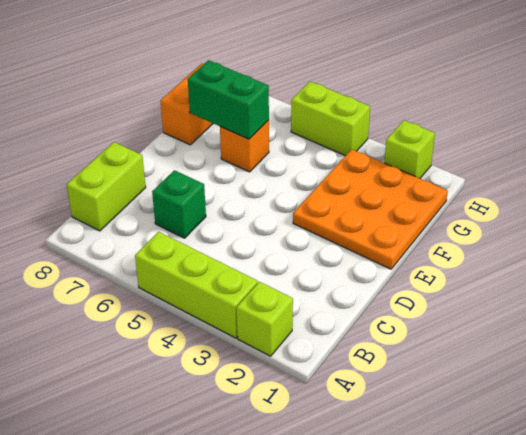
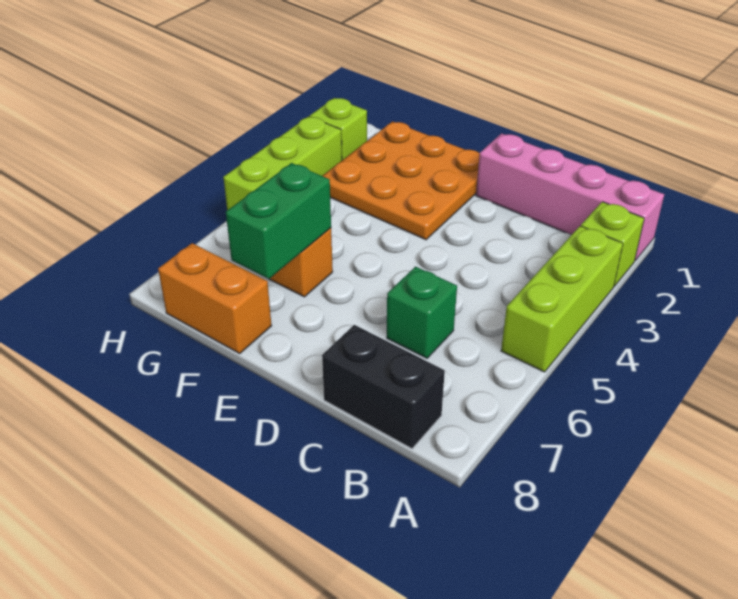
none -> pink brick A1:D1 level 1
lime brick B8:C8 level 1 -> black brick B8:C8 level 1
lime brick H4:H5 level 1 -> lime brick H3:H5 level 1

